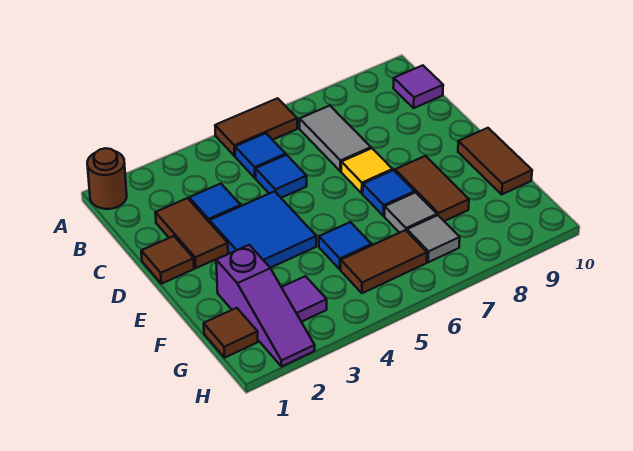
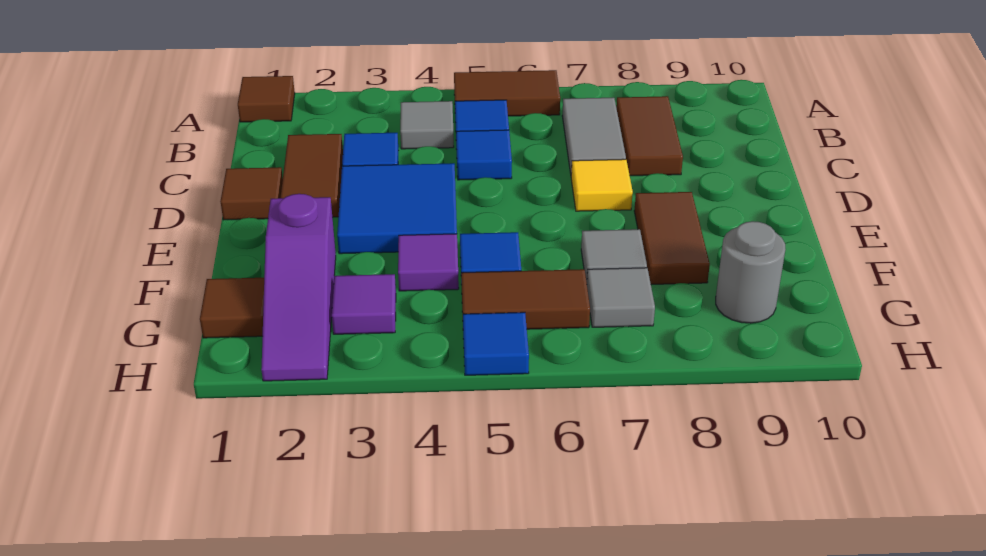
brown round brick A1 level 1 -> brown tile A1 level 1
none -> grey tile B4 level 1
purple tile B10 level 1 -> purple tile F4 level 1
blue tile E7 level 1 -> blue tile H5 level 1
brown tile E10:F10 level 1 -> brown tile B8:C8 level 1
none -> grey round brick G9 level 1

